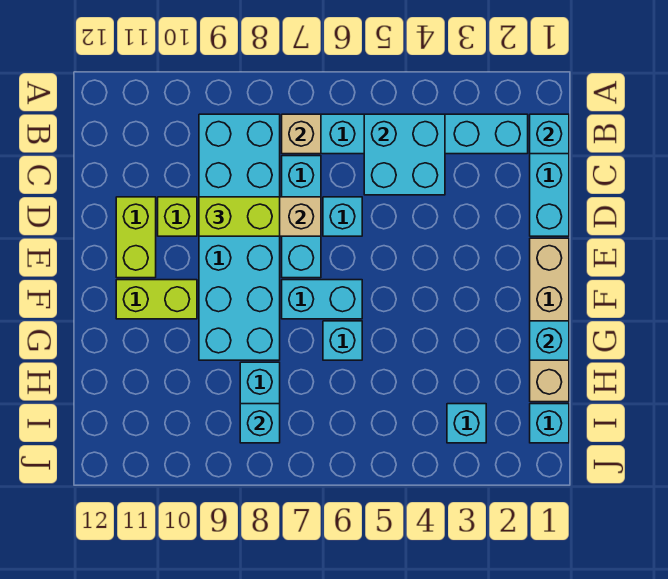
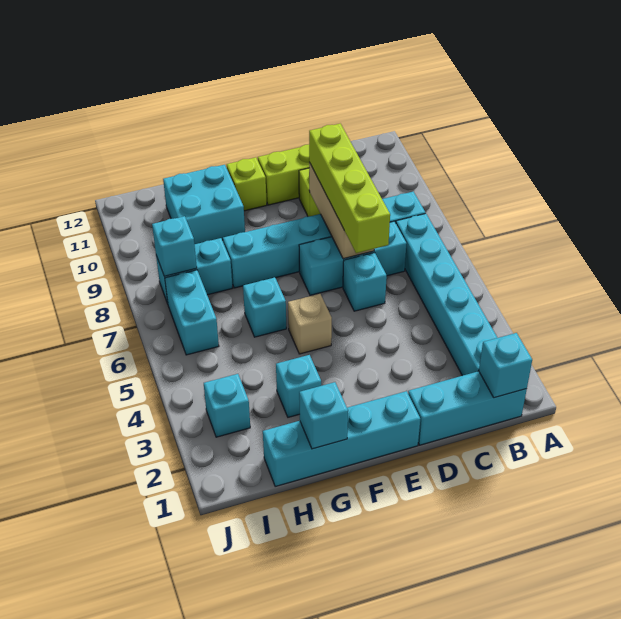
cyan brick B4:C5 level 2 -> cyan brick G10:H11 level 1
tan brick B7 level 2 -> tan brick F5 level 1
cyan brick B8:G9 level 1 -> cyan brick B8:G8 level 1
lime brick D8:D9 level 3 -> lime brick D6:D9 level 3
tan brick E1:H1 level 1 -> cyan brick E1:H1 level 1
cyan brick F6:F7 level 1 -> cyan brick I6:I7 level 1
lime brick F10:F11 level 1 -> lime brick F11 level 1
cyan brick I1 level 1 -> cyan brick G3 level 1

